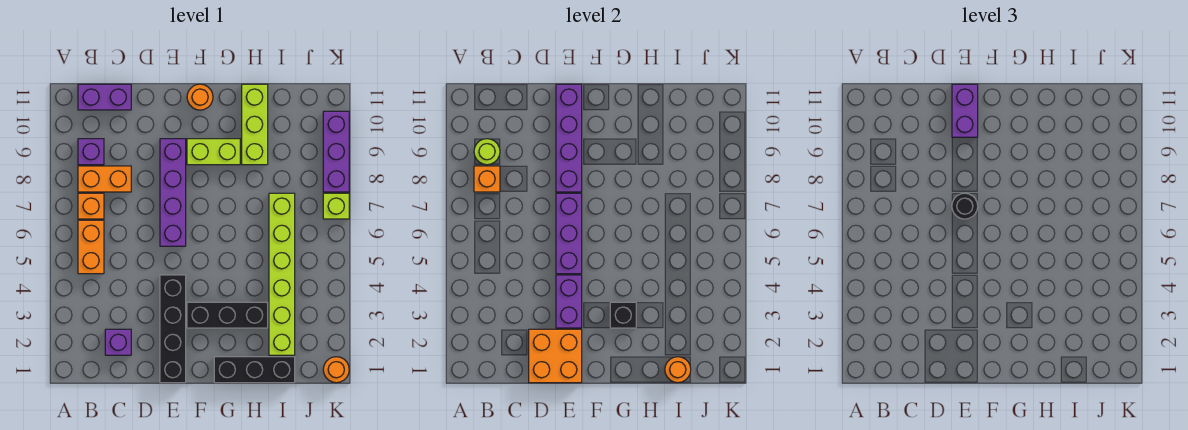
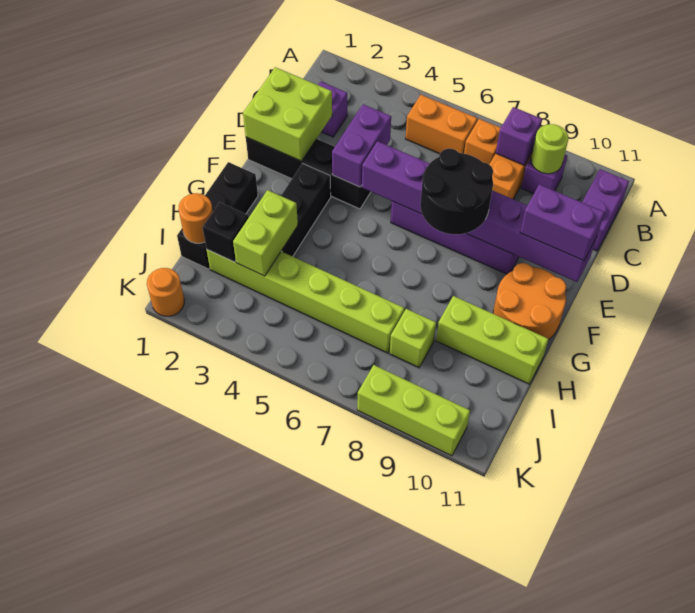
orange brick B8 level 2 -> purple brick B8 level 2
orange brick D1:E2 level 2 -> lime brick D1:E2 level 2
purple brick E3:E4 level 2 -> purple brick D4:E4 level 2
black round brick E7 level 3 -> black round brick E7:F8 level 3
lime brick F9:G9 level 1 -> lime brick H3:I3 level 2
orange round brick F11 level 1 -> orange round brick F10:G11 level 1
black brick G3 level 2 -> black brick I2 level 2
lime brick K7 level 1 -> lime brick I8 level 1
purple brick K8:K10 level 1 -> lime brick K8:K10 level 1

